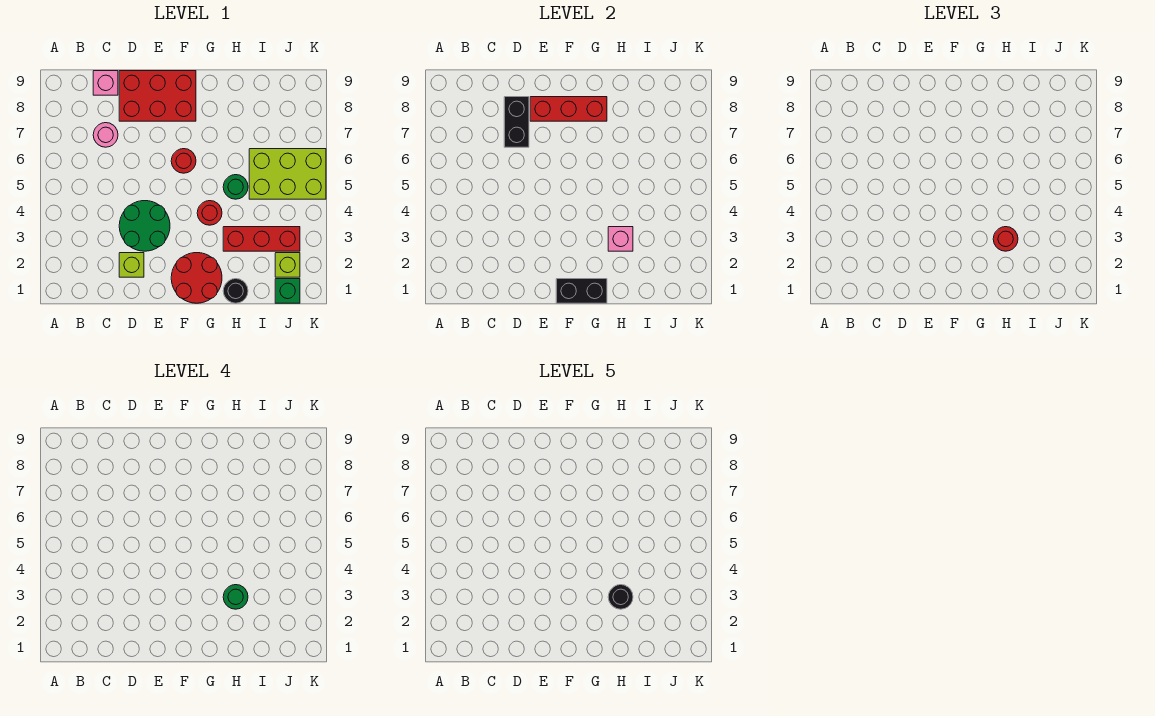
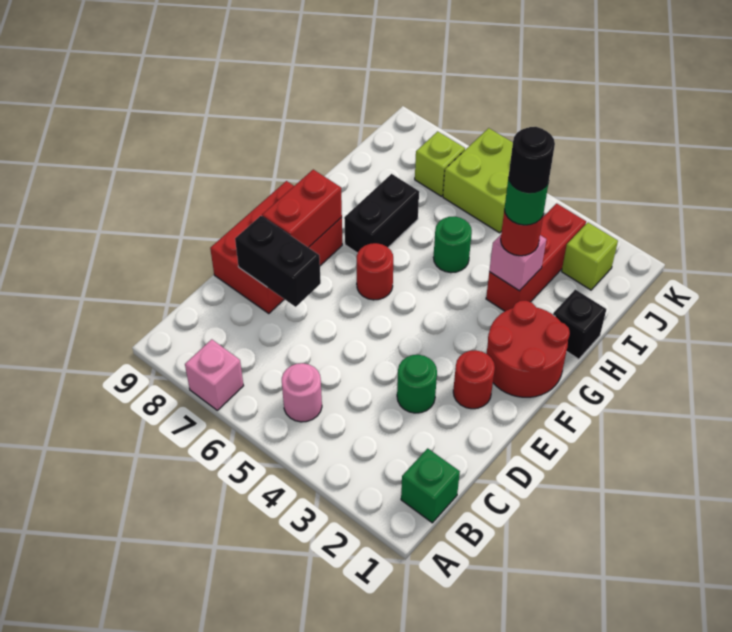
pink round brick C7 level 1 -> pink round brick B5 level 1
pink brick C9 level 1 -> pink brick A7 level 1
lime brick D2 level 1 -> lime brick J7 level 1
green round brick D3:E4 level 1 -> green round brick D3 level 1
red brick E8:G8 level 2 -> red brick E8:F8 level 2
black brick F1:G1 level 2 -> black brick G7:H7 level 1
red round brick G4 level 1 -> red round brick E2 level 1
black round brick H1 level 1 -> black brick H1 level 1
lime brick I5:K6 level 1 -> lime brick J5:K6 level 1
green brick J1 level 1 -> green brick B1 level 1

